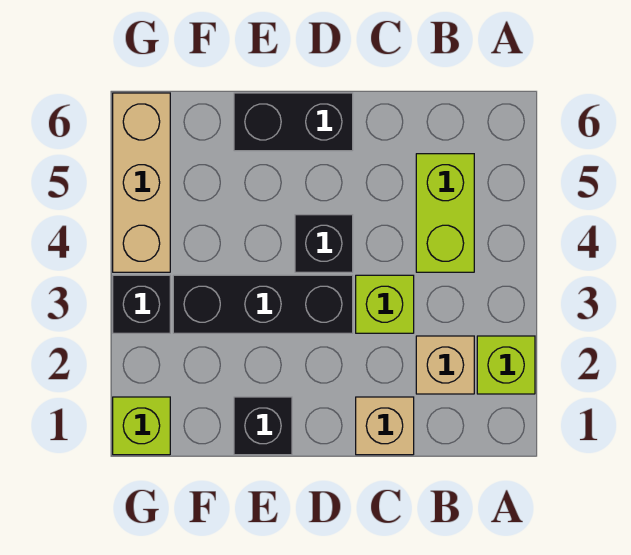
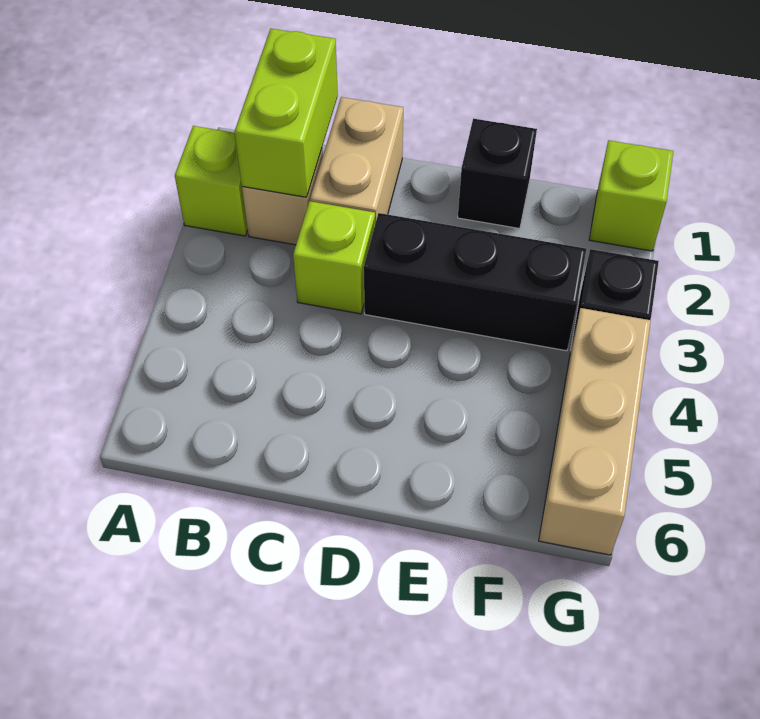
lime brick B4:B5 level 1 -> lime brick B1:B2 level 2
tan brick C1 level 1 -> tan brick C1:C2 level 1
black brick D4 level 1 -> none
black brick D6:E6 level 1 -> none

